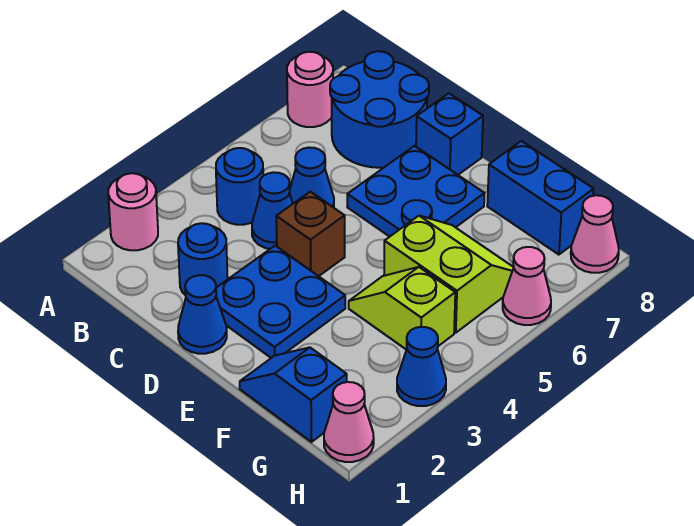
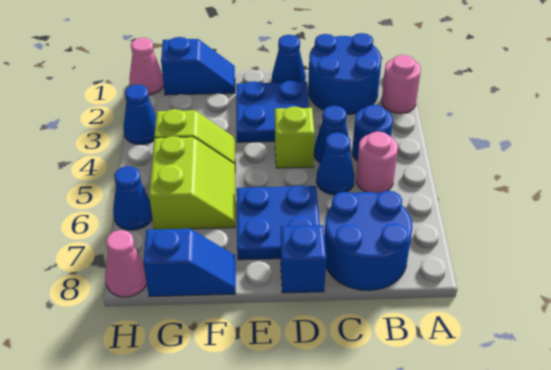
pink round brick A7 level 1 -> pink round brick B5 level 1
blue round brick C2 level 1 -> blue round brick B1:C2 level 1
brown brick D4 level 1 -> lime brick D4 level 1
lime slope F5:G6 level 1 top 5 -> lime slope F5:G6 level 1 top G
blue brick F8:G8 level 1 -> blue slope F8:G8 level 1 top G
pink cone H6 level 1 -> blue cone H6 level 1

